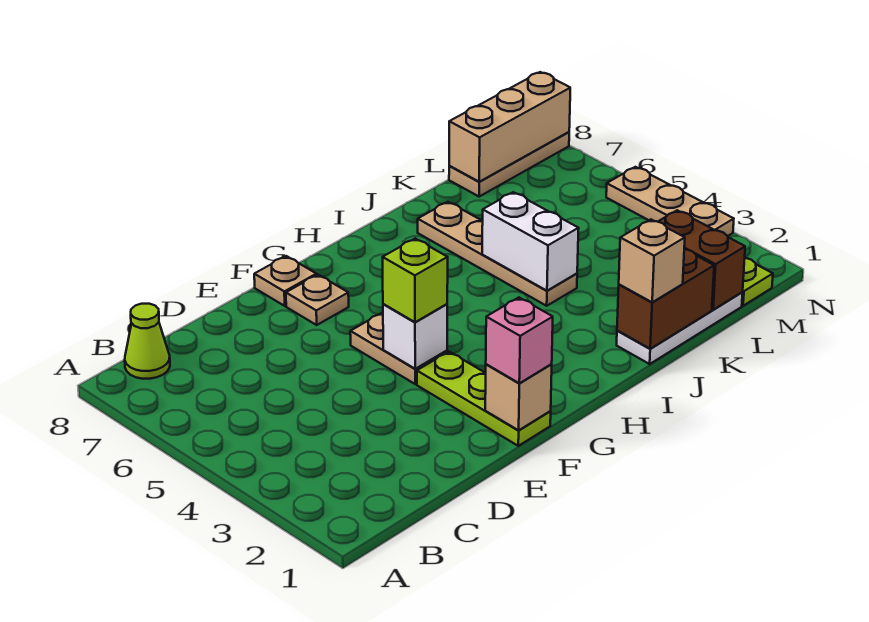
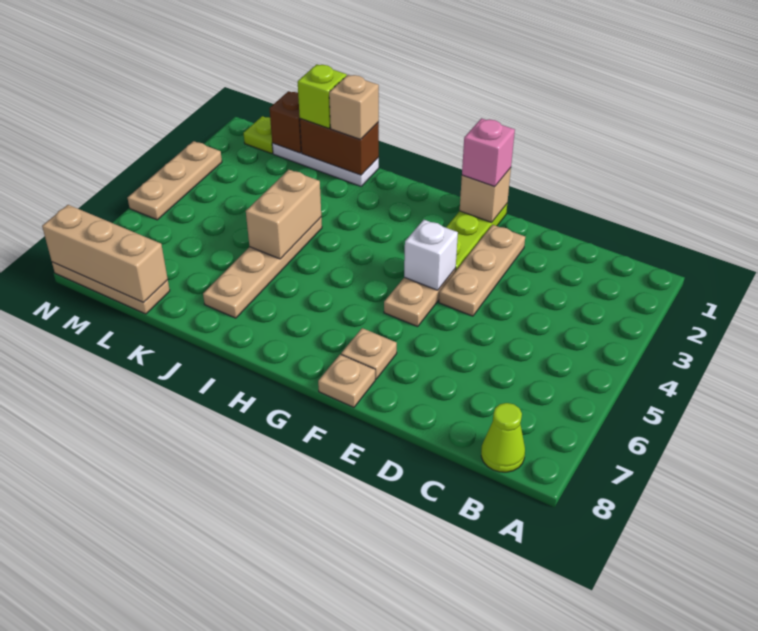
none -> tan plate E2:E4 level 1
lime brick F4 level 3 -> lime brick K1 level 3
white brick J4:J5 level 2 -> tan brick J4:J5 level 2
brown brick L1:L2 level 2 -> brown brick L1 level 2

